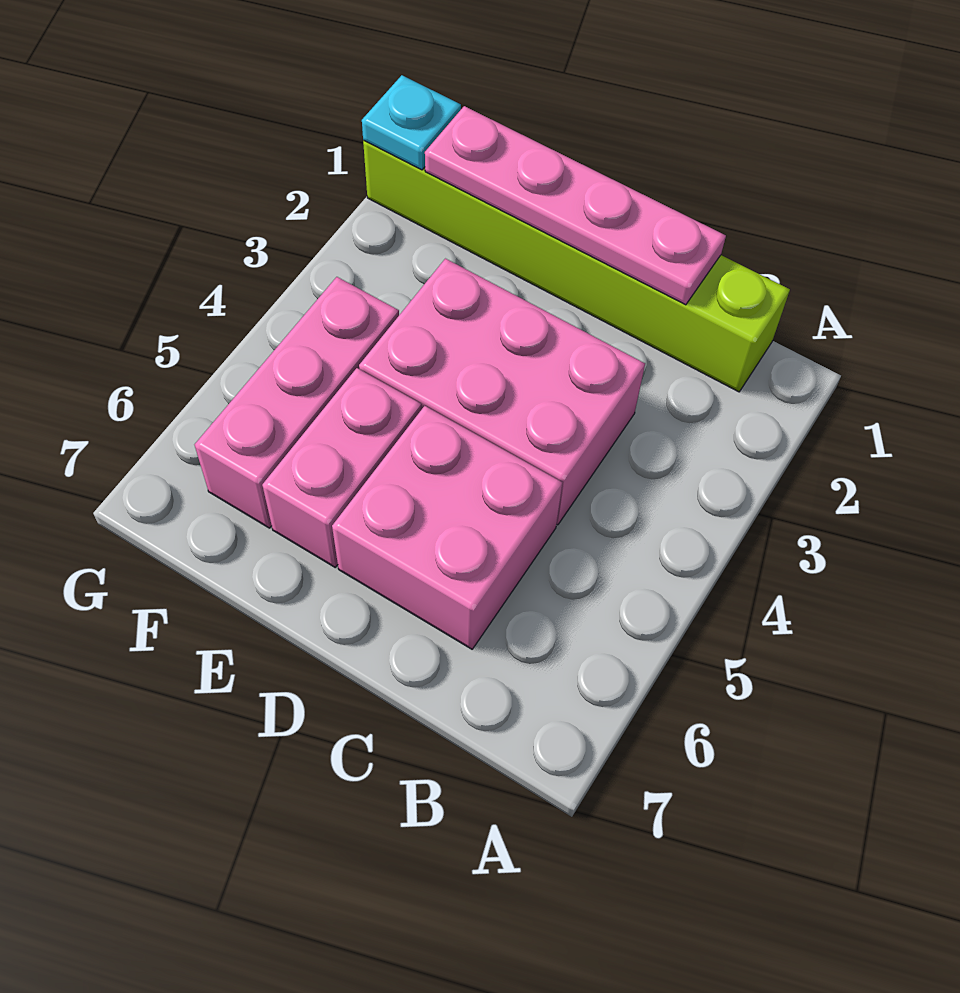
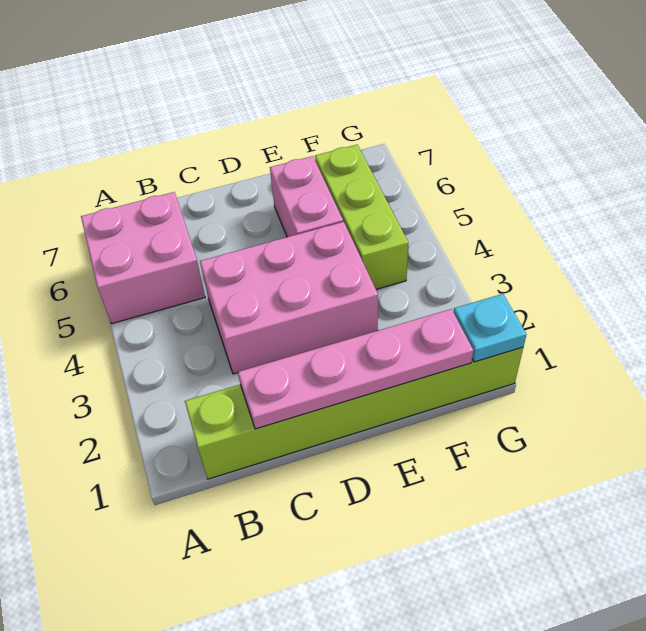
pink brick C5:D6 level 1 -> pink brick A5:B6 level 1
pink brick F4:F6 level 1 -> lime brick F4:F6 level 1

